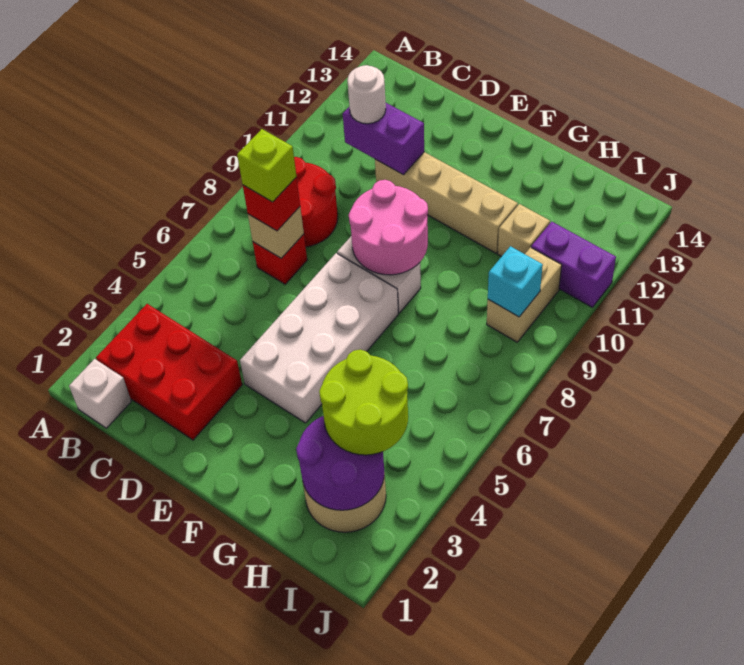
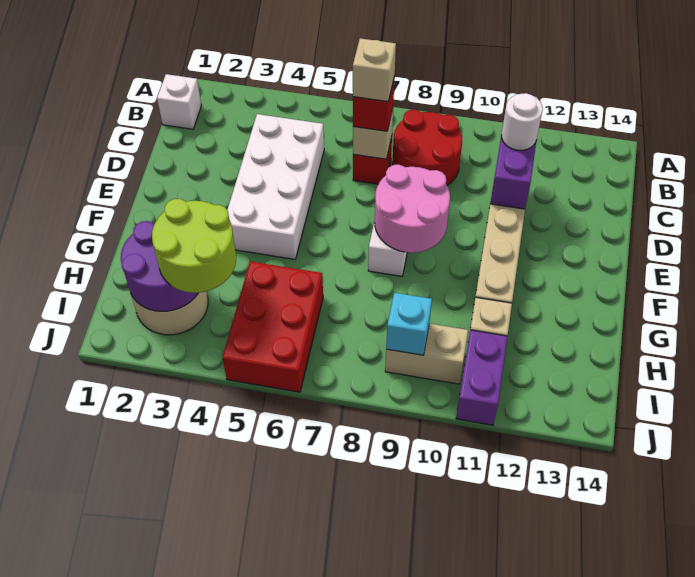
red brick B2:D3 level 1 -> red brick H5:J6 level 1
lime brick C7 level 4 -> tan brick C7 level 4
white brick E4:F7 level 1 -> white brick C4:F5 level 1

